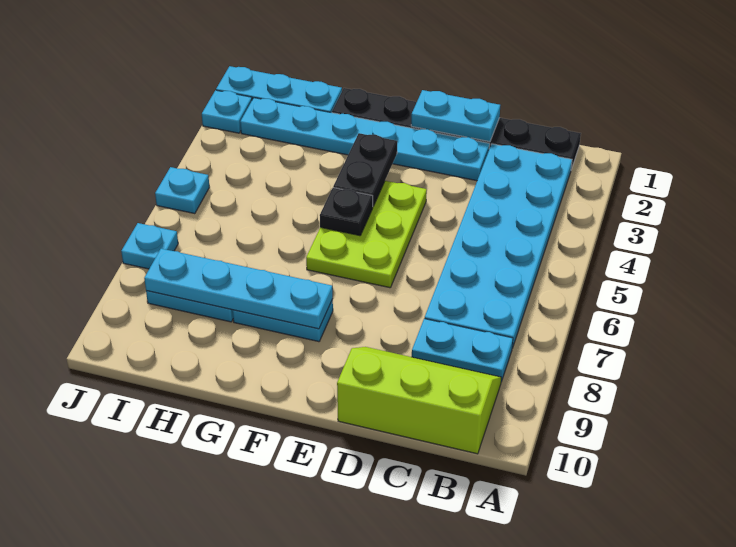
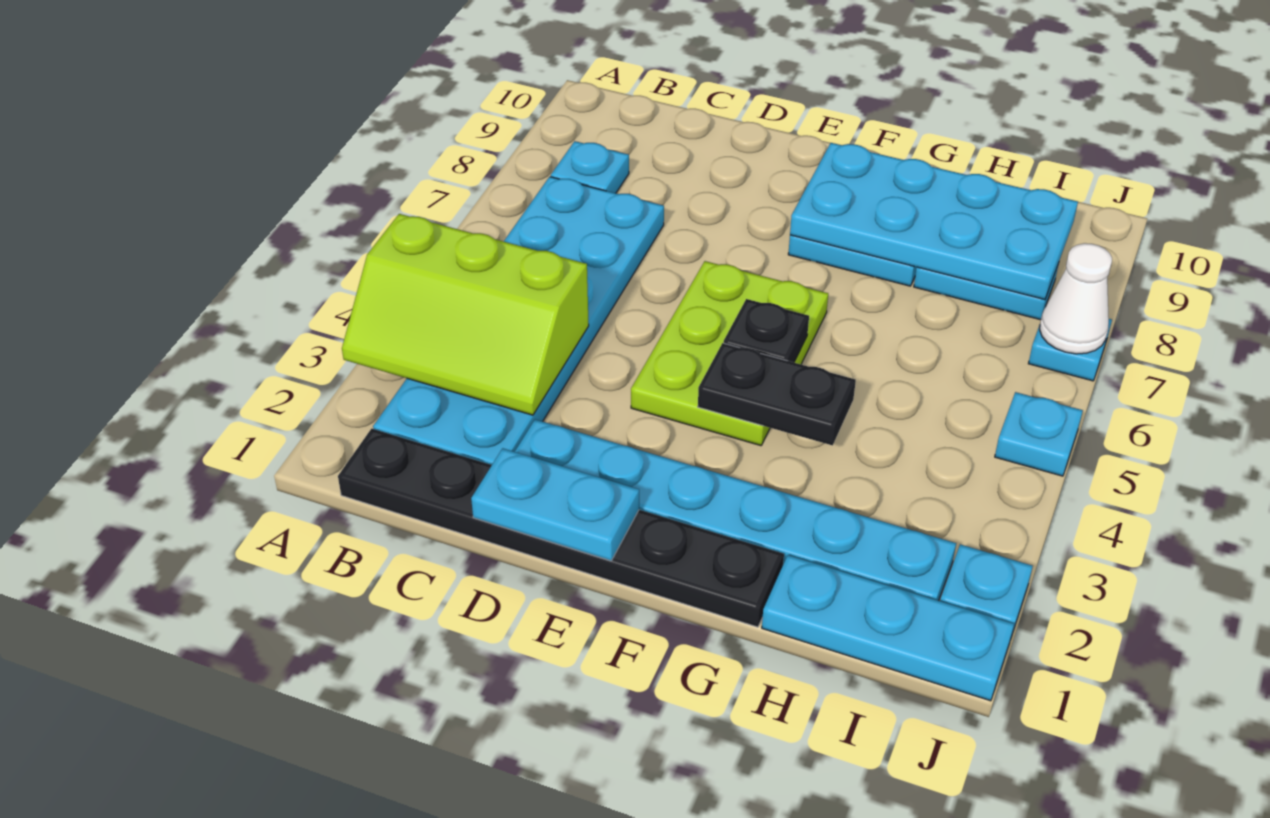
cyan plate B8:C8 level 1 -> cyan plate B8 level 1
lime slope B9:D10 level 1 top 10 -> lime slope A3:C4 level 2 top 4
black plate F3:F4 level 2 -> black plate F4:G4 level 2
cyan plate F8:I8 level 2 -> cyan plate F8:I9 level 2
none -> white cone J7 level 2

